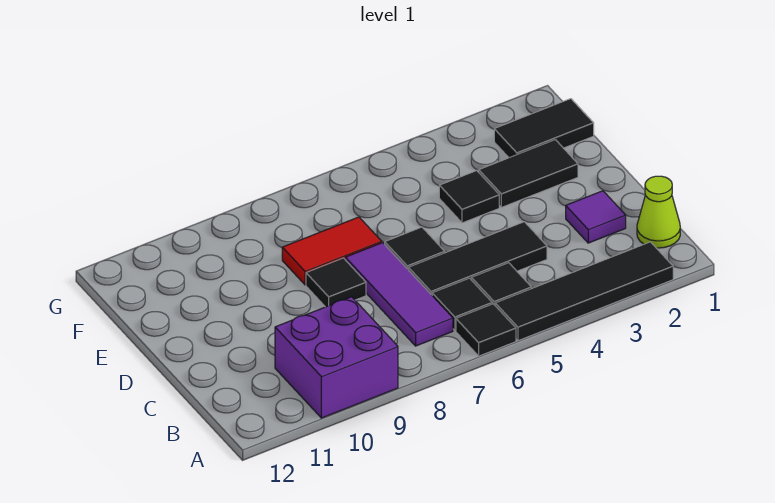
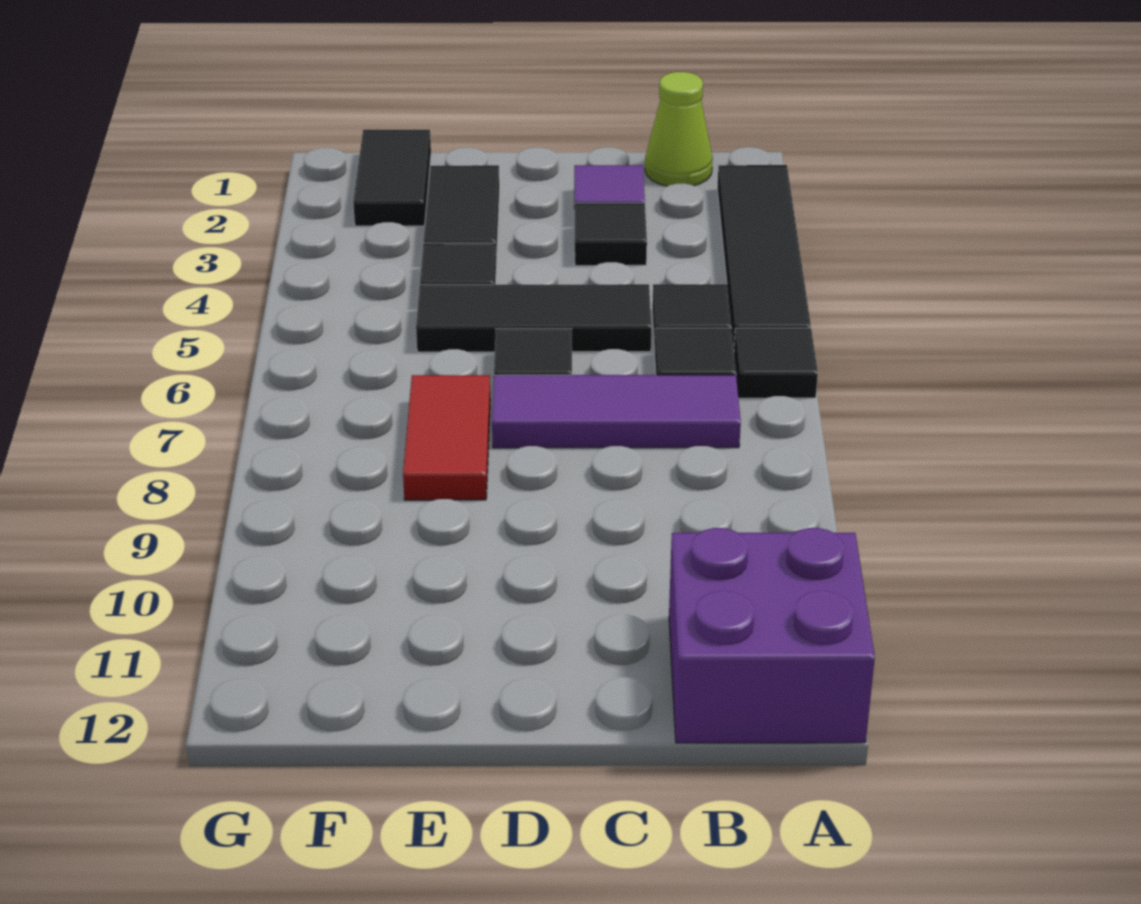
purple brick A9:B10 level 1 -> purple brick A11:B12 level 1
black tile C4:C6 level 1 -> black tile C5:E5 level 1
black tile D8 level 1 -> black tile C3 level 1

